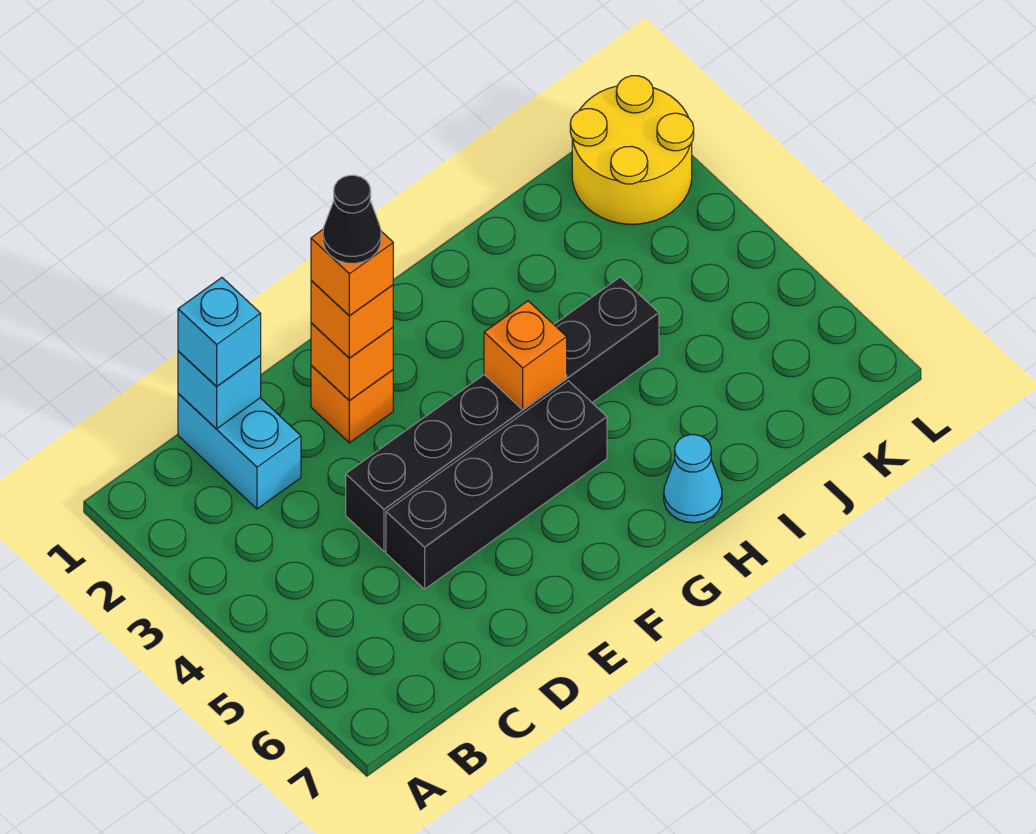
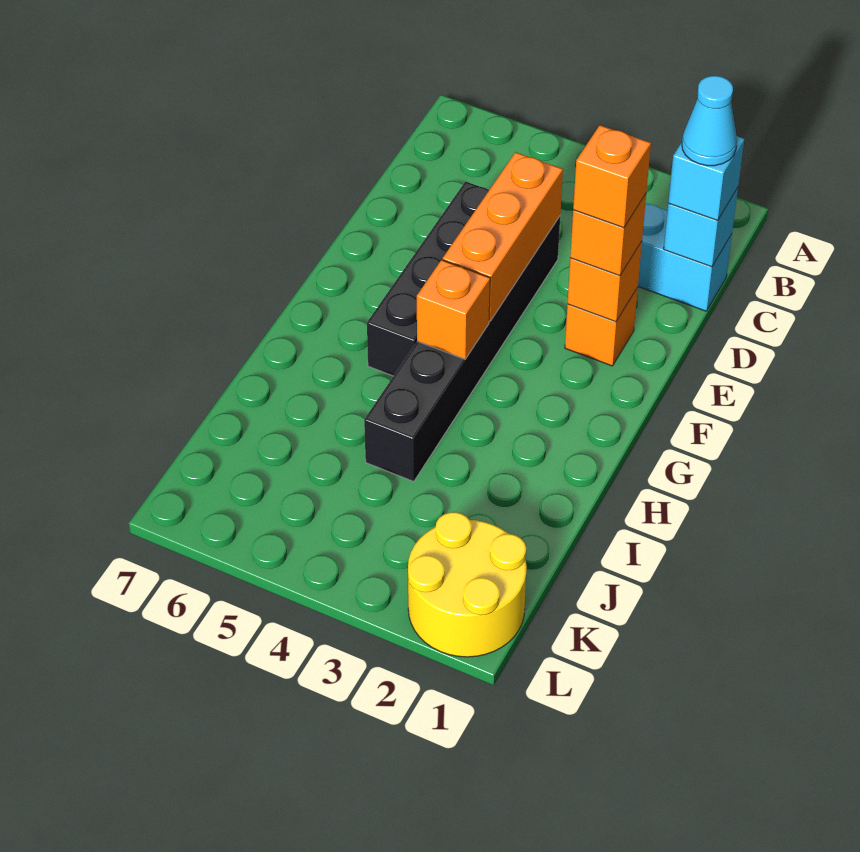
none -> orange brick D4:F4 level 2
black cone E2 level 5 -> none
cyan cone H7 level 1 -> cyan cone C1 level 4

